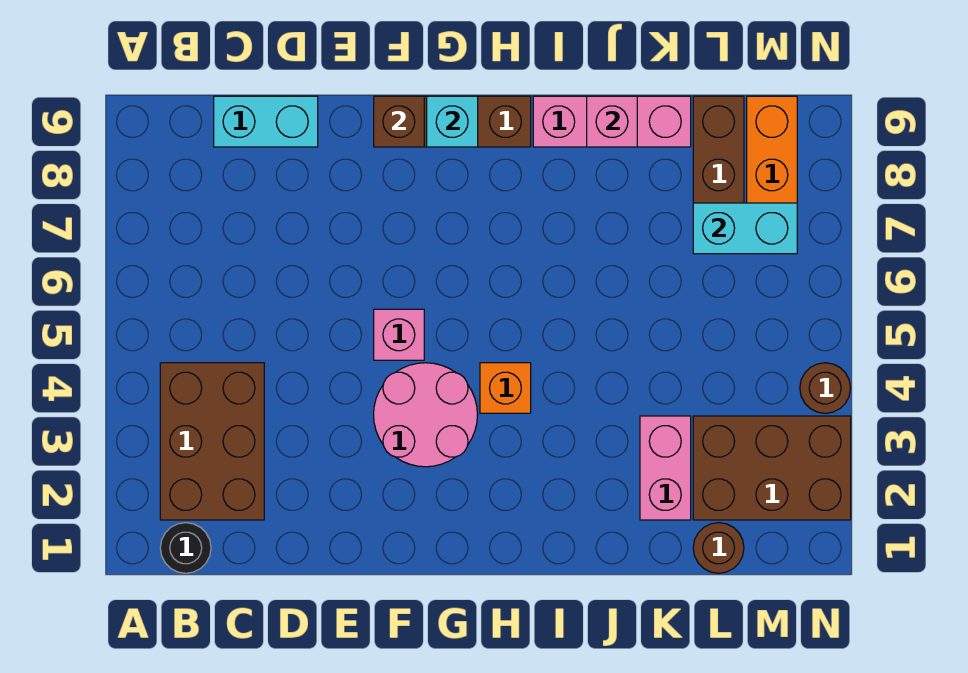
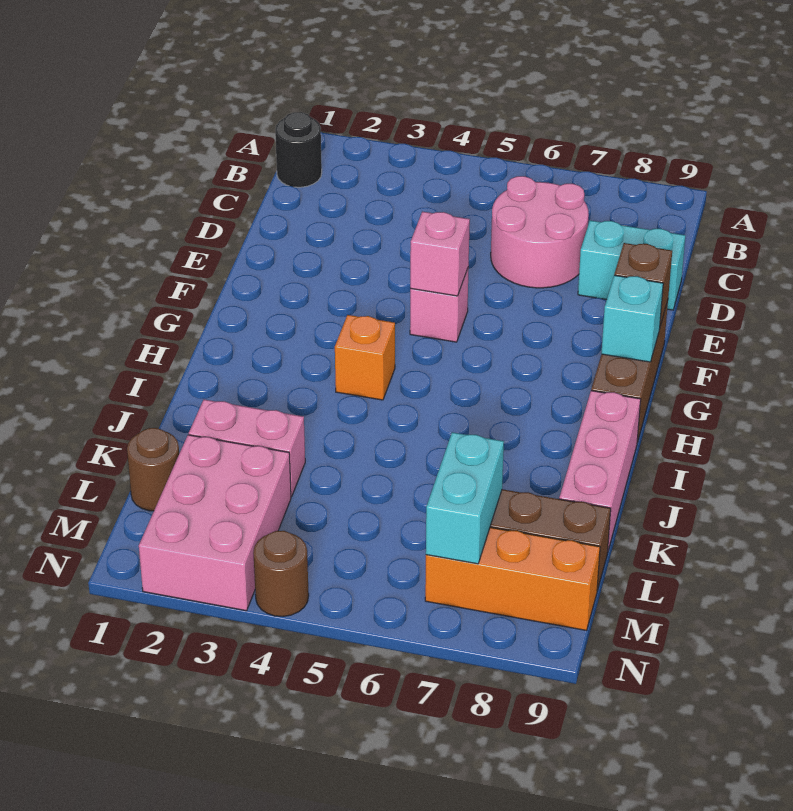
brown brick B2:C4 level 1 -> none
cyan brick C9:D9 level 1 -> cyan brick D8:D9 level 1
pink round brick F3:G4 level 1 -> pink round brick C6:D7 level 1
pink brick J9 level 2 -> pink brick F5 level 2
brown brick L2:N3 level 1 -> pink brick L2:N3 level 1

